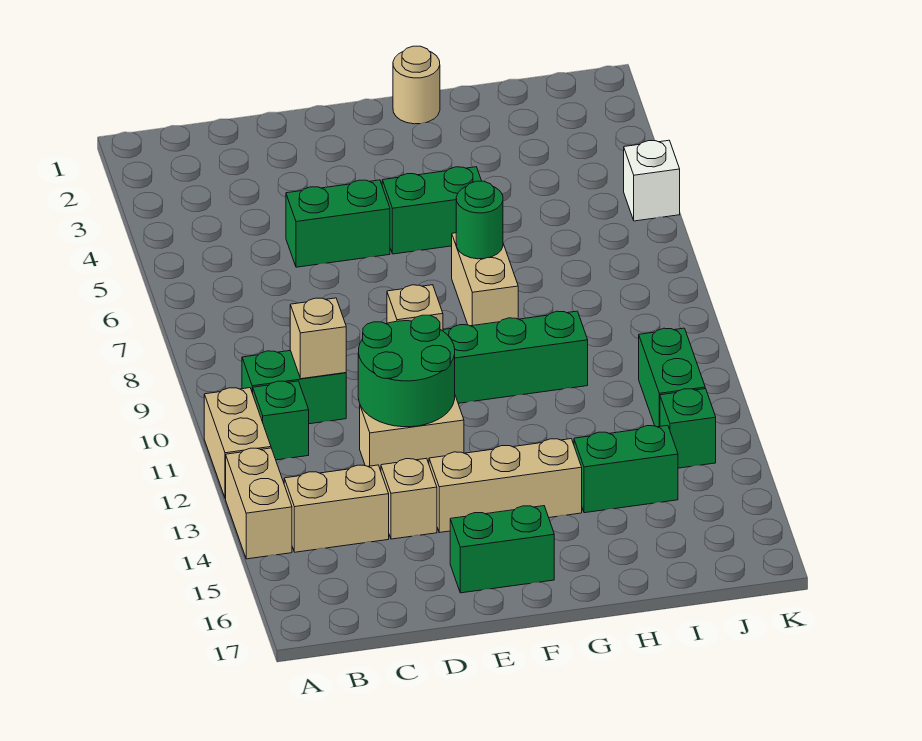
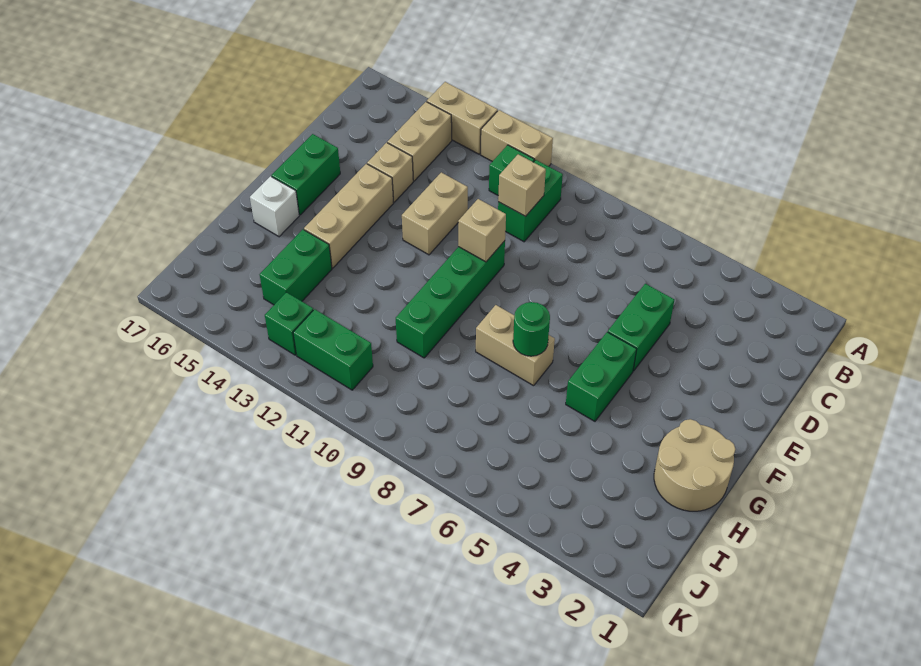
green round brick D11:E12 level 2 -> none
tan round brick G1 level 1 -> tan round brick G1:H2 level 1
white brick K5 level 1 -> white brick G16 level 1

